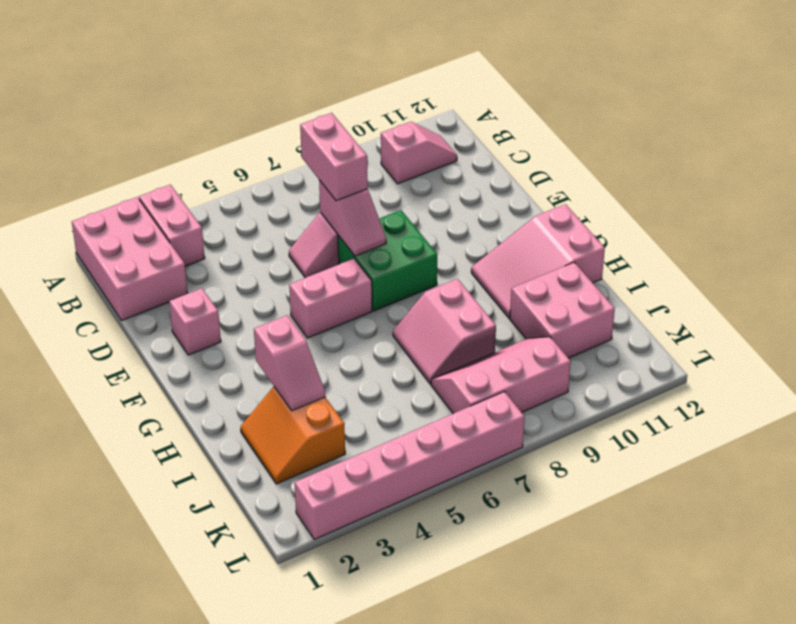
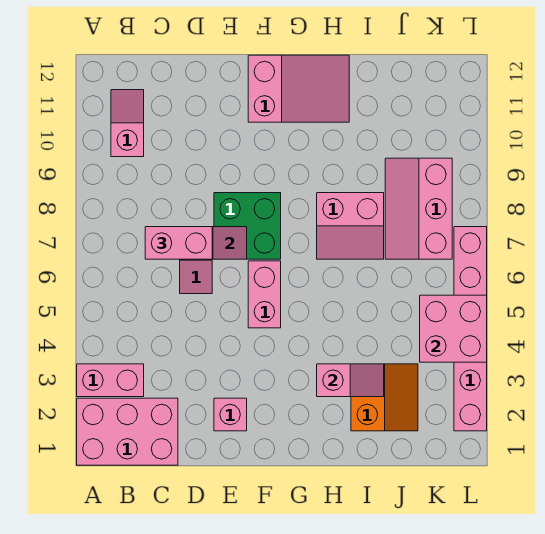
pink slope G10:H12 level 1 top 12 -> pink slope F11:H12 level 1 top F
orange slope I2:J3 level 1 top 3 -> orange slope I2:J3 level 1 top I
pink brick I10:J11 level 1 -> pink brick K4:L5 level 2

